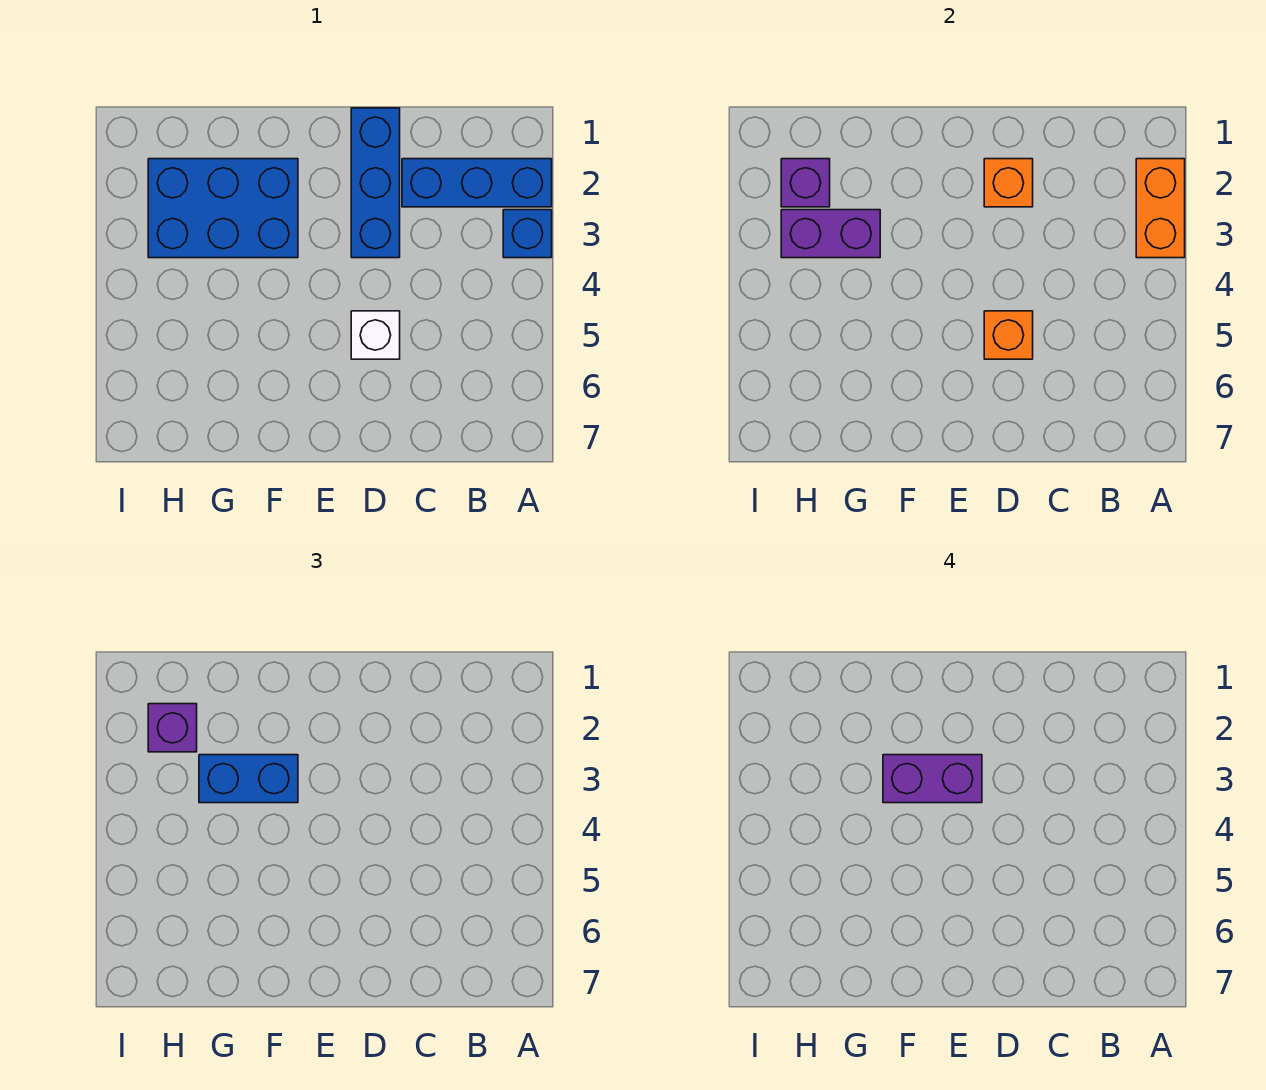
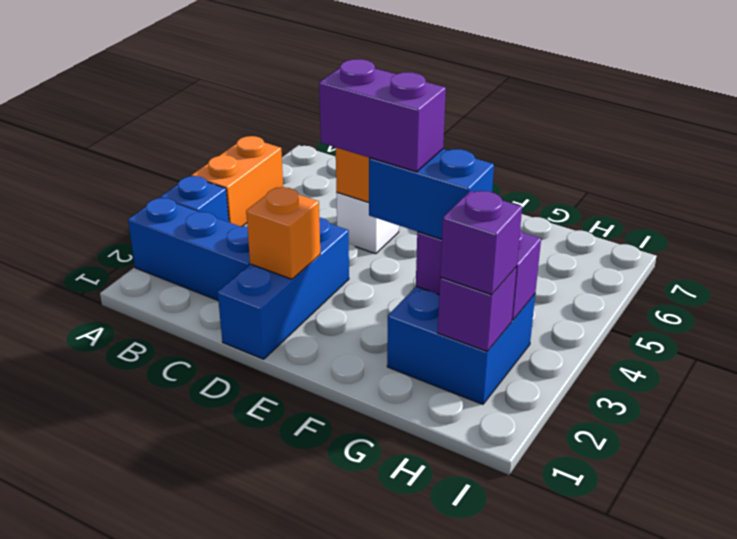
orange brick A2:A3 level 2 -> orange brick A4:A5 level 1
blue brick F2:H3 level 1 -> blue brick G2:H3 level 1

